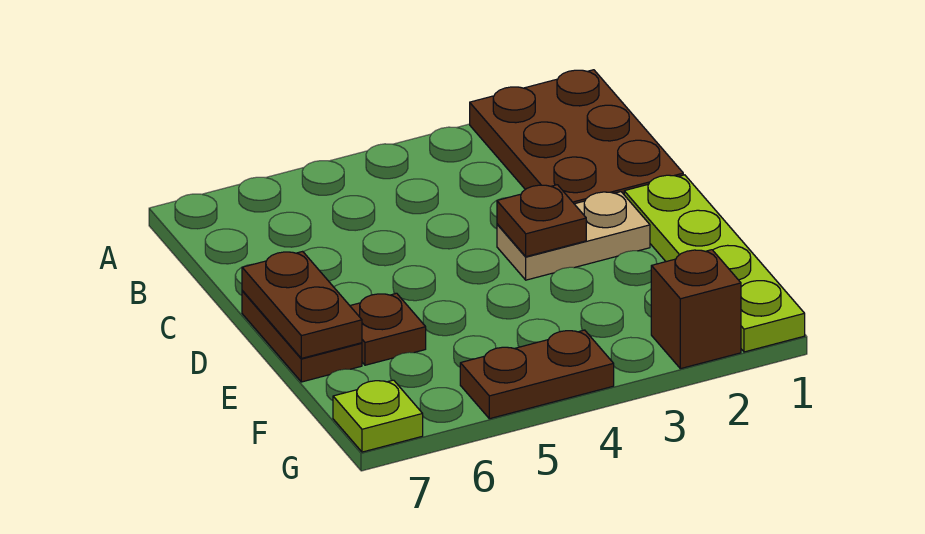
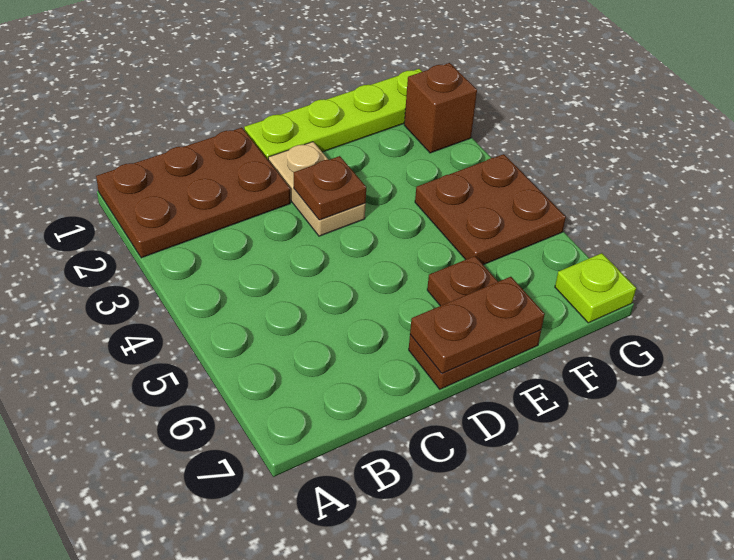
brown plate G4:G5 level 1 -> brown plate F4:G5 level 1

